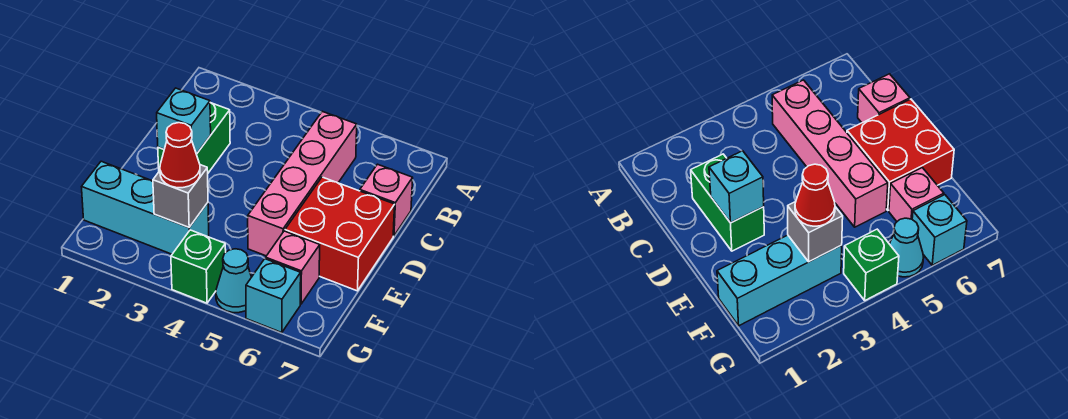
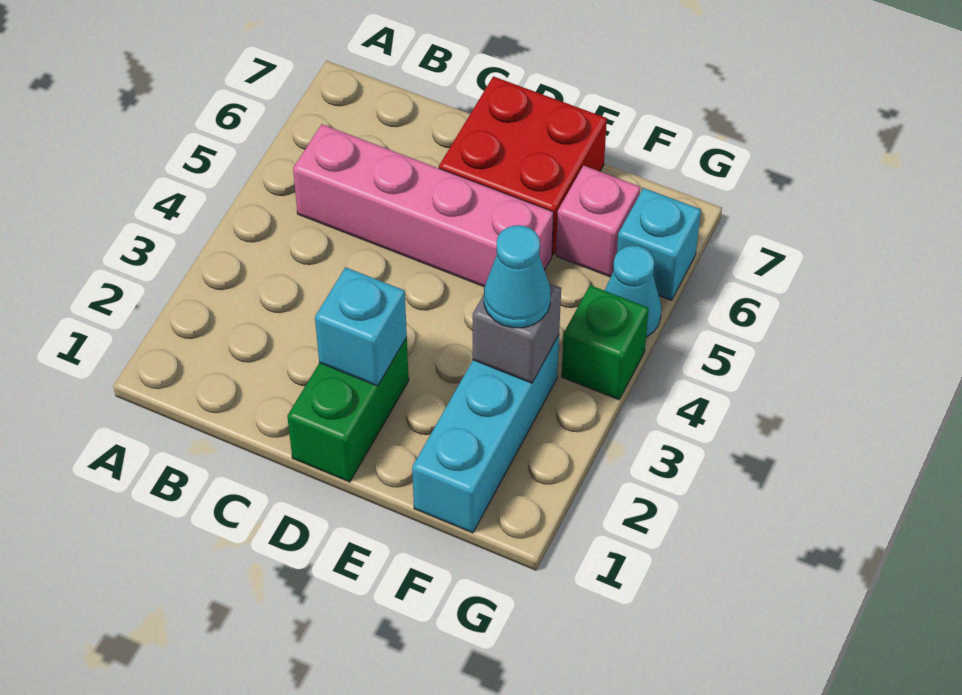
green brick C2:D2 level 1 -> green brick D1:D2 level 1
pink brick C7 level 1 -> none
red cone F3 level 3 -> cyan cone F3 level 3

